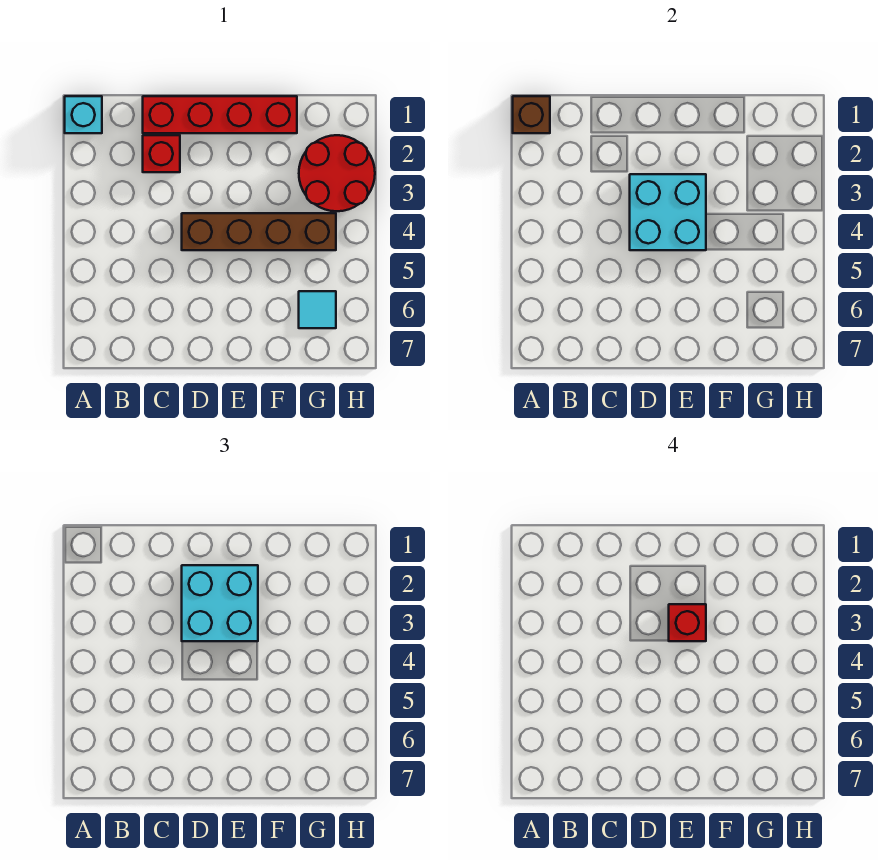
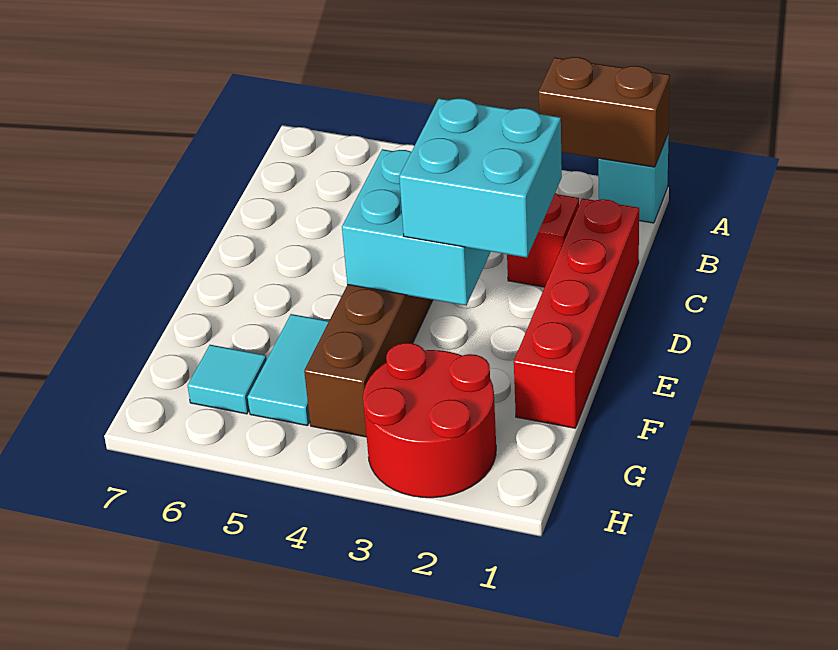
brown brick A1 level 2 -> brown brick A1:A2 level 2
red brick E3 level 4 -> none
none -> cyan tile F5:G5 level 1

